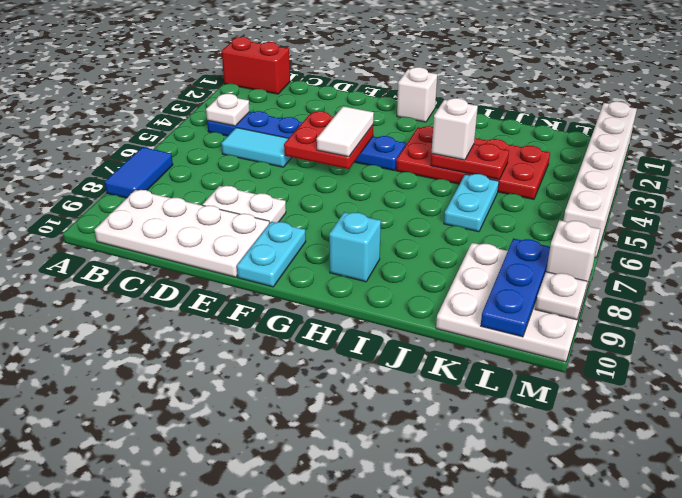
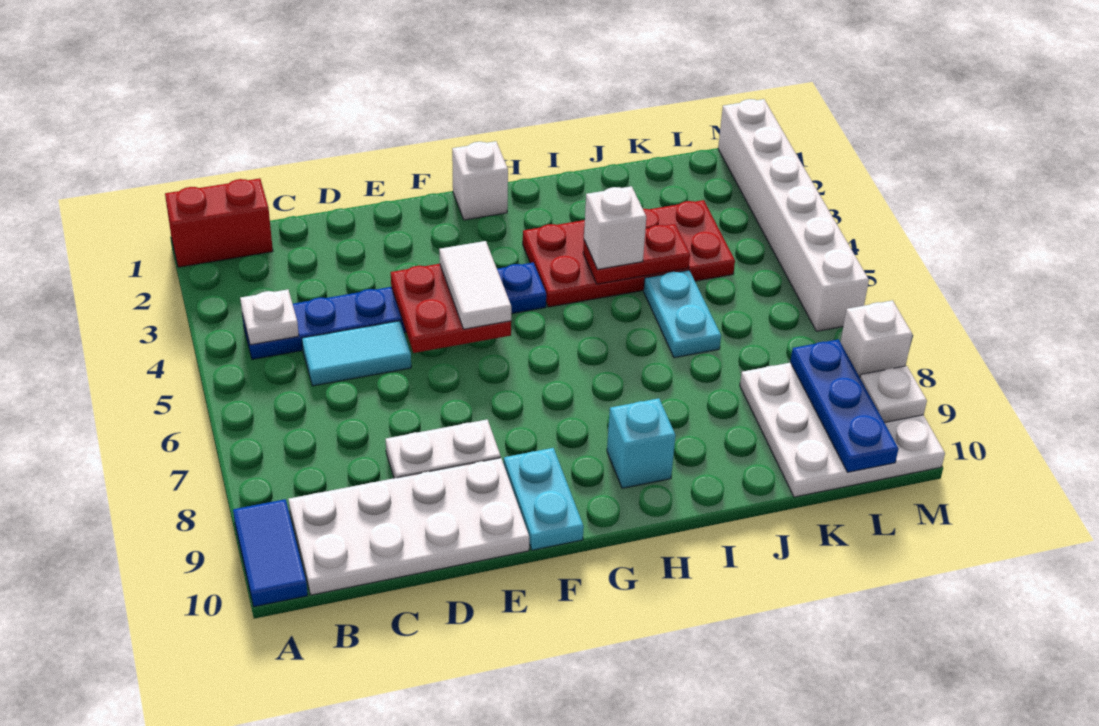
blue tile A7:A8 level 1 -> blue tile A9:A10 level 1

